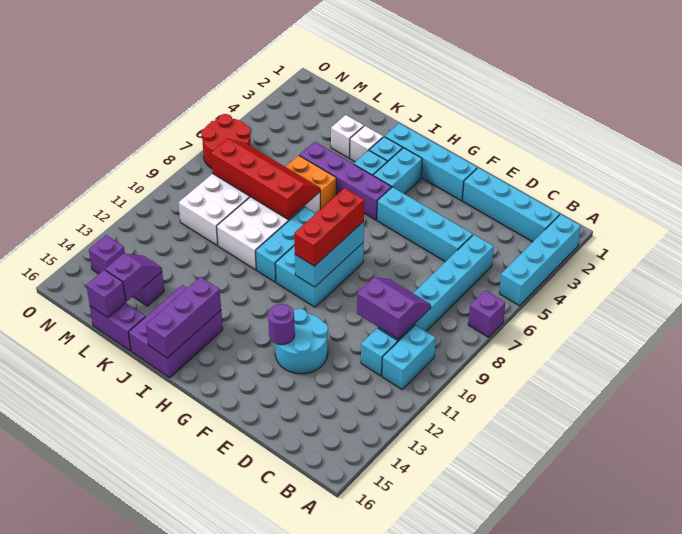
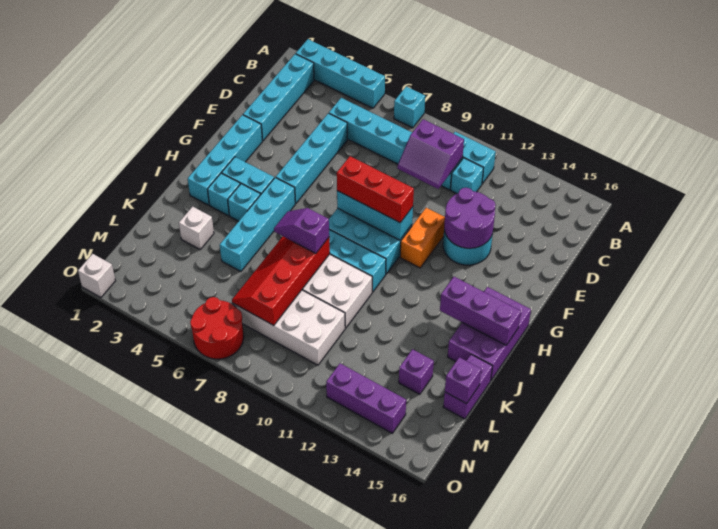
purple brick A7 level 1 -> cyan brick A7 level 1
purple slope C9:D10 level 2 top 10 -> purple slope C9:D10 level 2 top C
purple round brick F13 level 2 -> purple round brick E12:F13 level 2
purple brick H5:K5 level 1 -> cyan brick H5:K5 level 1
purple brick I14:J16 level 1 -> purple brick H15:J16 level 1
white brick J3 level 1 -> white brick O1 level 1
orange brick J6:K6 level 1 -> orange brick F11:G11 level 1
purple slope L14:L15 level 2 top 15 -> purple slope J7:J8 level 3 top 8
purple brick N14 level 1 -> purple brick N12:N14 level 1

